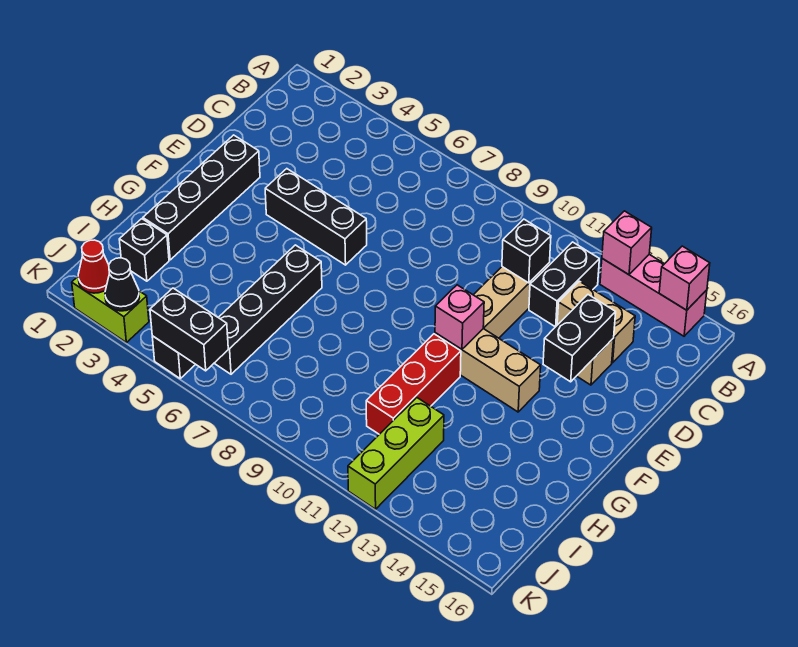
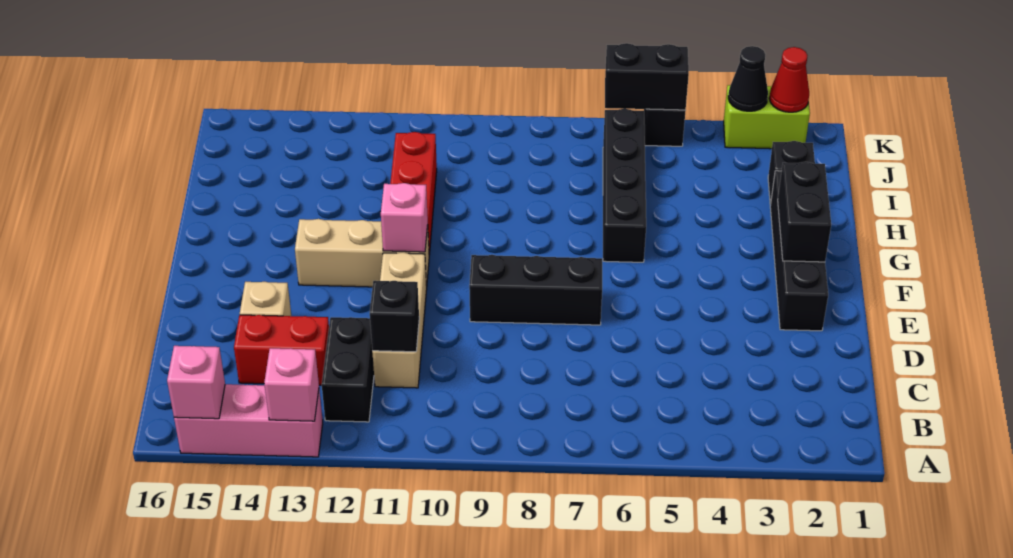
tan brick C13:C14 level 1 -> red brick C13:C14 level 1
black brick D14:E14 level 2 -> black brick F2:G2 level 2
black brick E4:E6 level 1 -> black brick E7:E9 level 1
lime brick I12:K12 level 1 -> none

